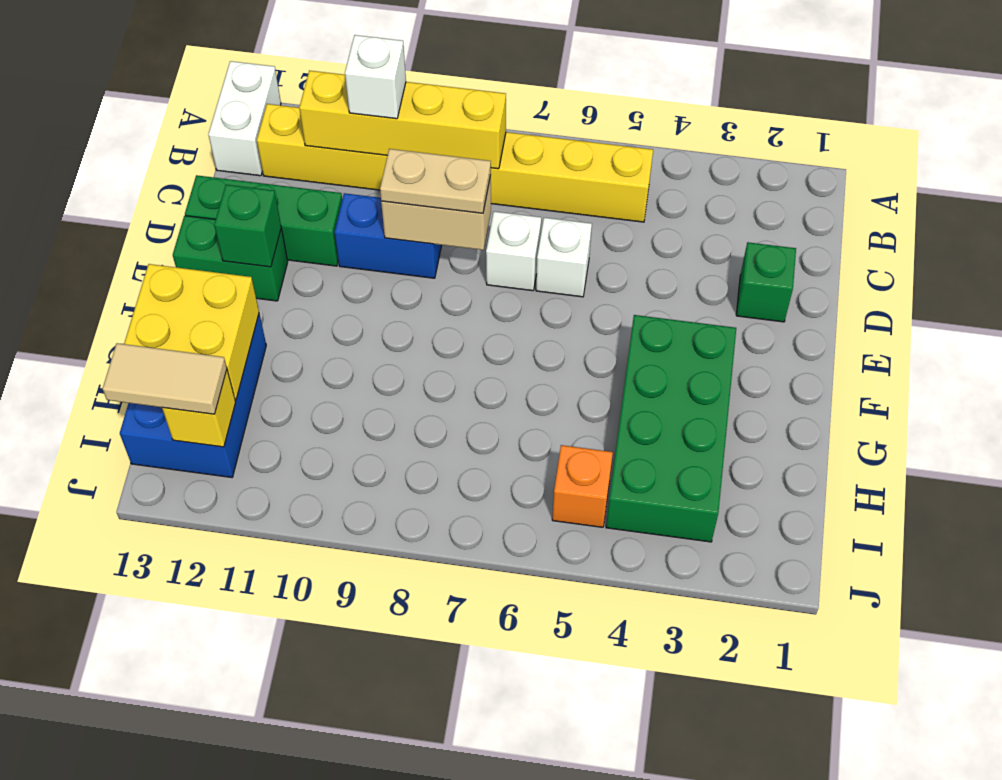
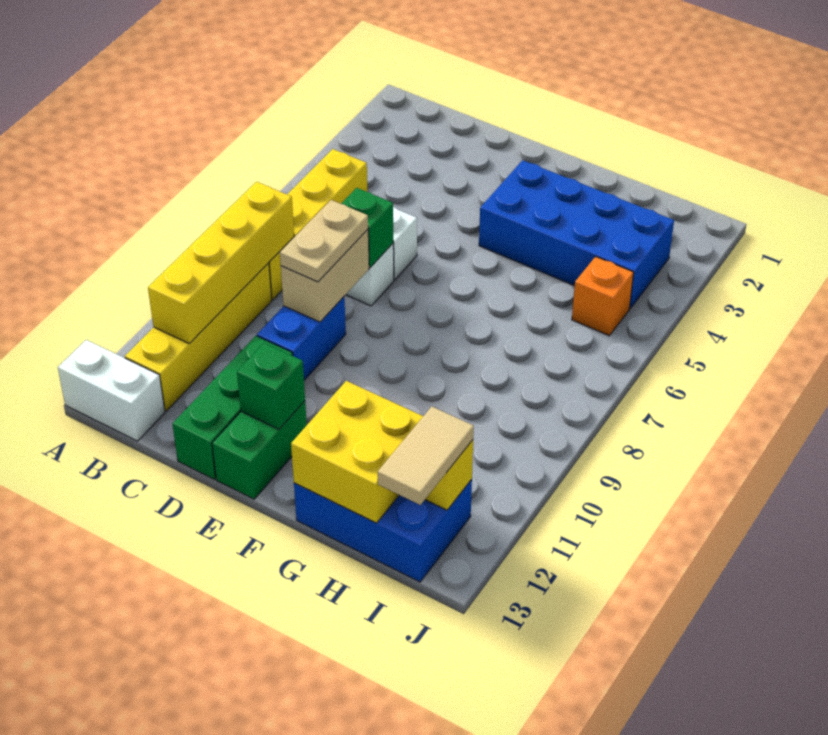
white brick B10 level 3 -> none
green brick D2 level 1 -> green brick D7 level 2
green brick F3:I4 level 1 -> blue brick F3:I4 level 1

